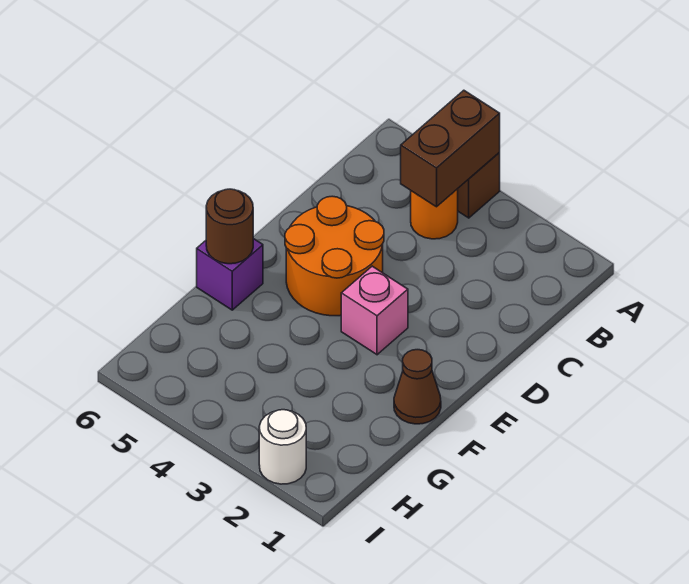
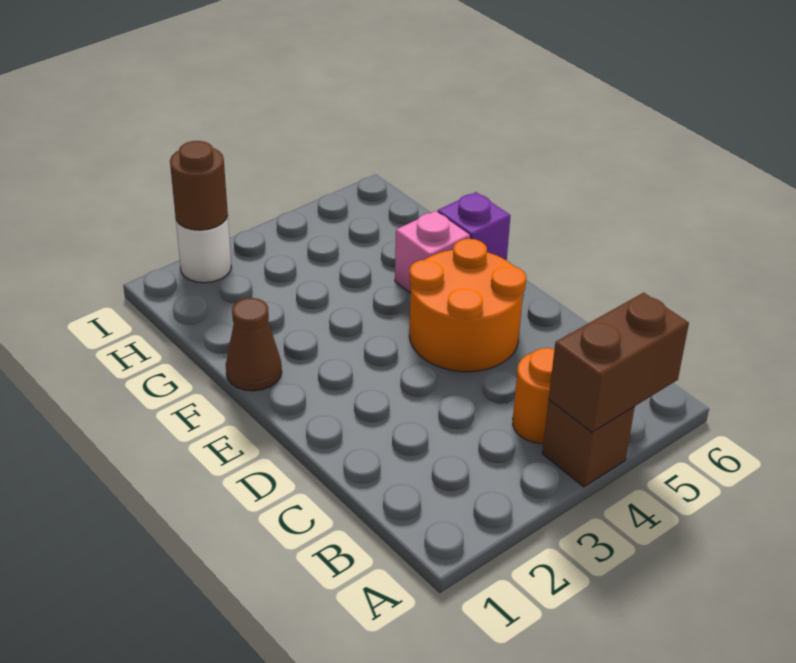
brown brick A4:B4 level 2 -> brown brick A4:A5 level 2
pink brick E3 level 1 -> pink brick F5 level 1
brown round brick F6 level 2 -> brown round brick I2 level 2

